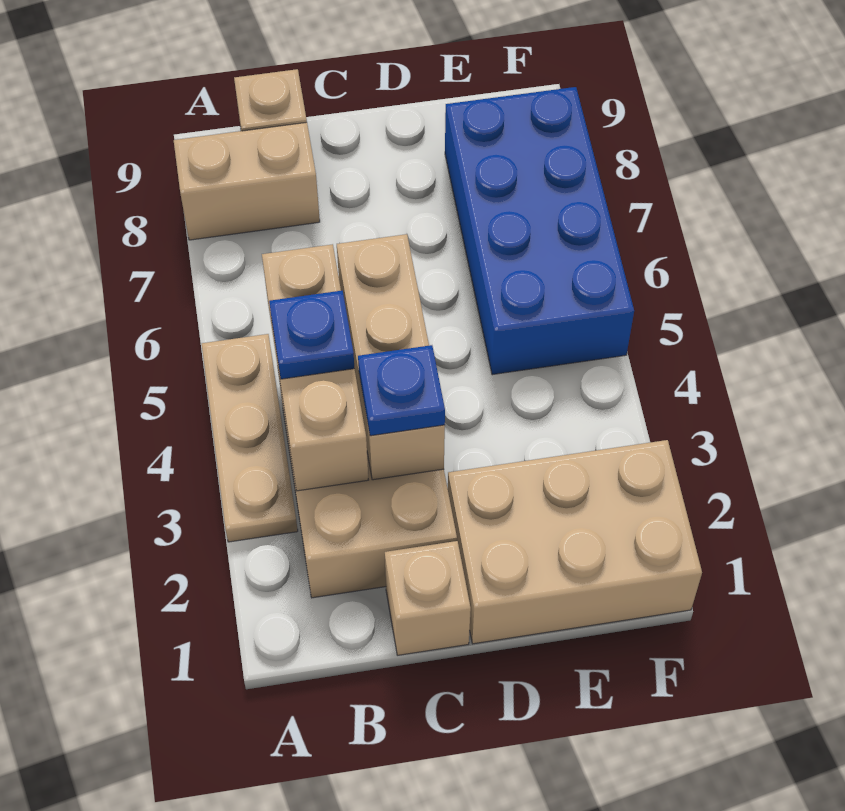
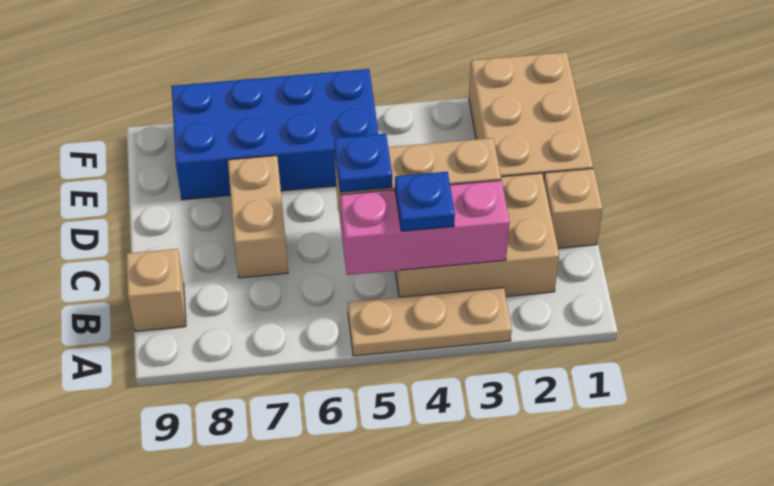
tan brick A8:B8 level 1 -> tan brick C7:D7 level 1
tan brick B3:B5 level 2 -> pink brick B3:B5 level 2
blue plate C3 level 3 -> blue plate C5 level 3

